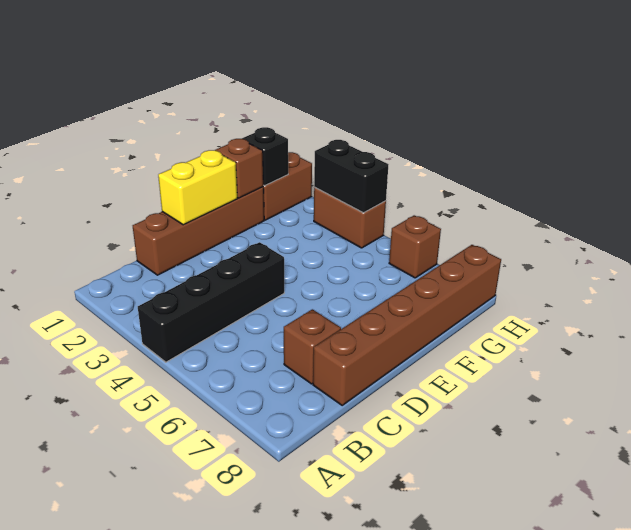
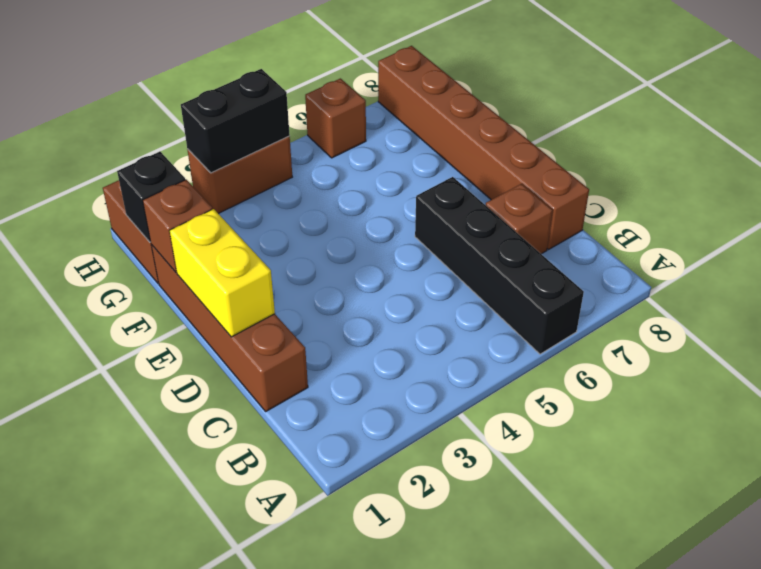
black brick A4:D4 level 1 -> black brick A6:D6 level 1

